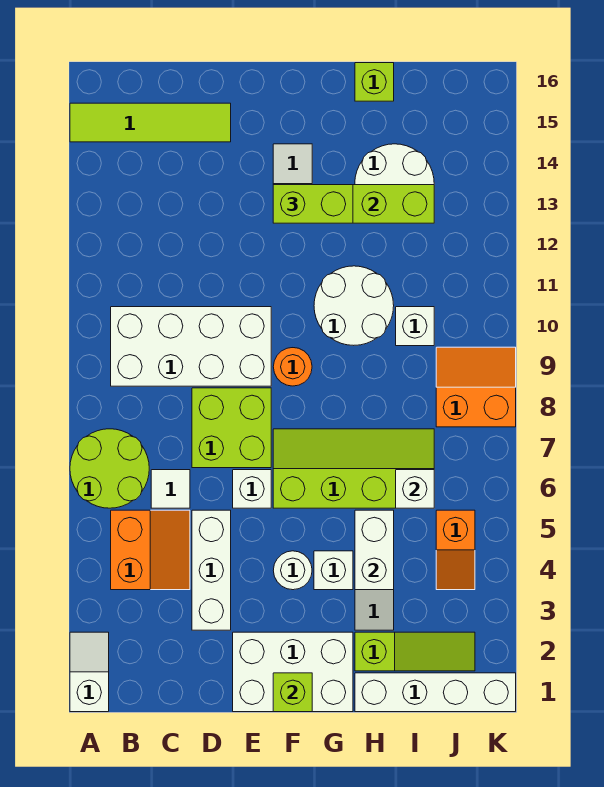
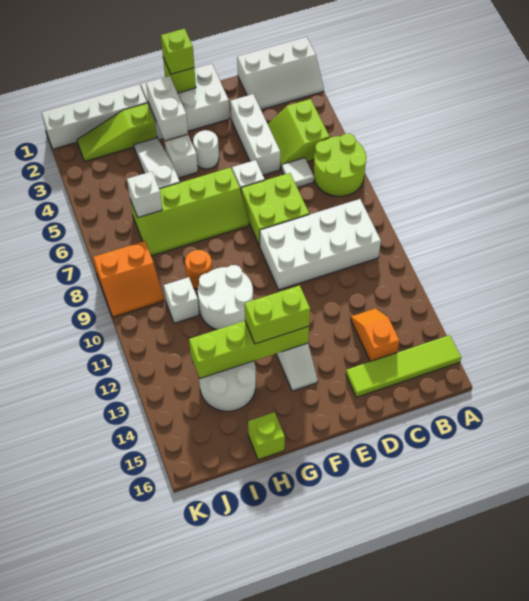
white slope A1:A2 level 1 top 1 -> white slope A1:C2 level 1 top 1
orange slope B4:C5 level 1 top B -> lime slope B4:C5 level 1 top B
none -> lime brick F1 level 3
orange round brick F9 level 1 -> orange round brick H9 level 1
white brick H4:H5 level 2 -> white brick G2:G3 level 2
orange slope J4:J5 level 1 top 5 -> orange slope C13:C14 level 1 top 14

